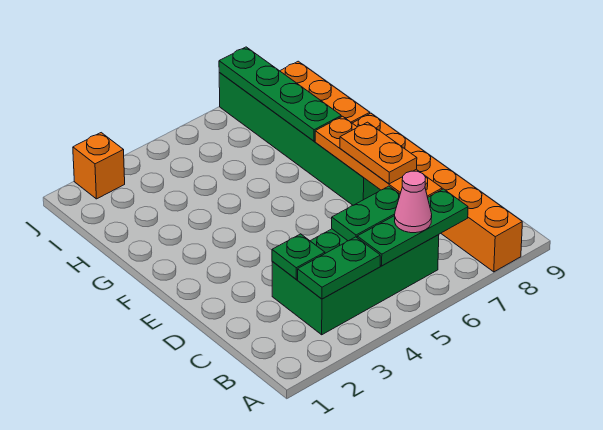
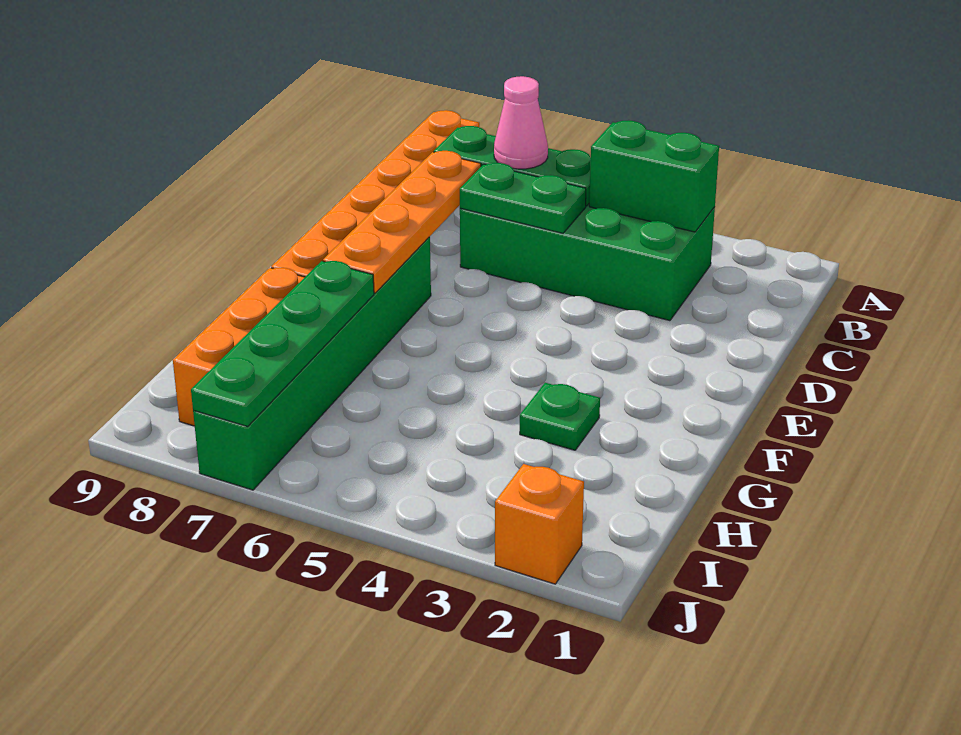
green plate B3:B4 level 2 -> green brick B3:B4 level 2
green plate C3 level 2 -> green plate G3 level 1
orange plate D7:E7 level 3 -> none

